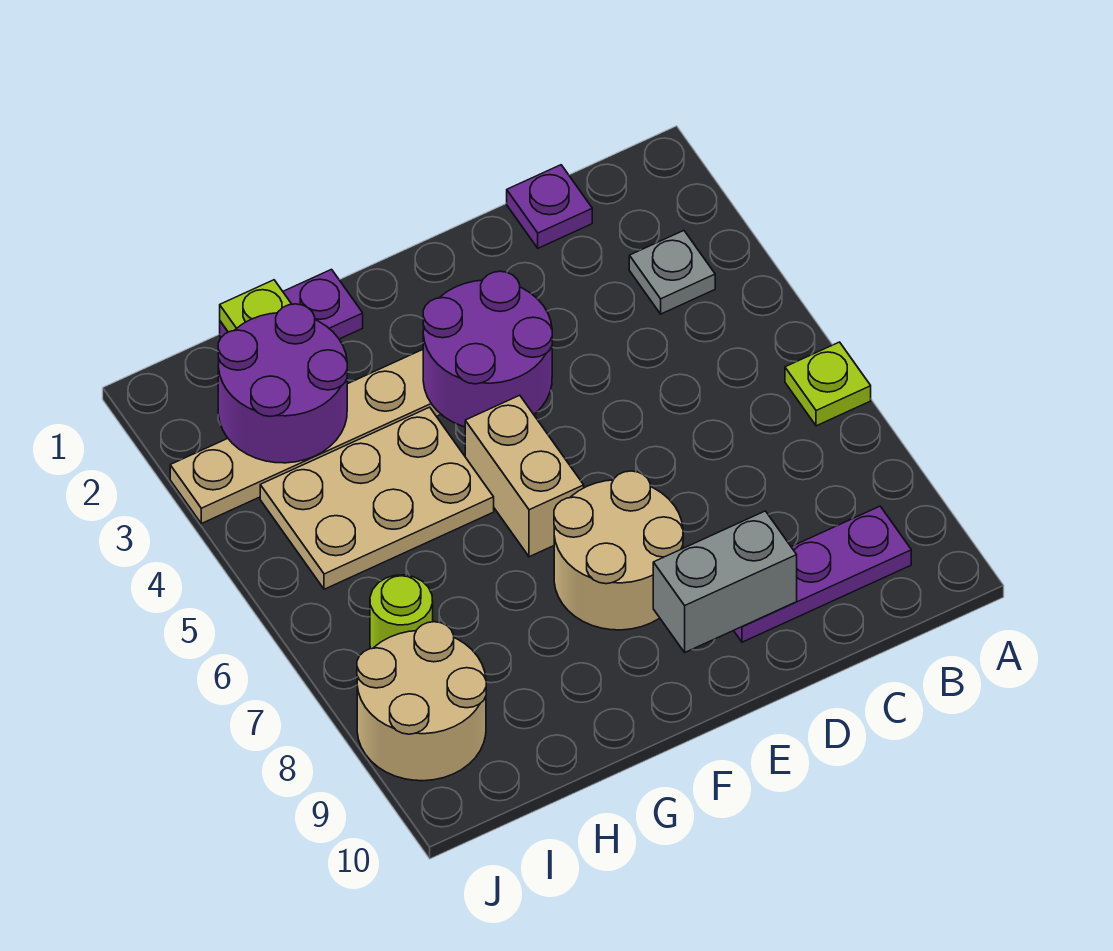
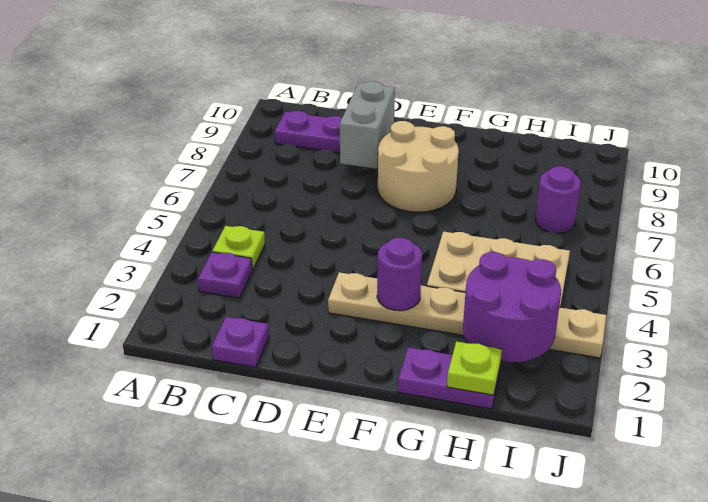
lime plate A6 level 1 -> lime plate B4 level 1
grey plate B3 level 1 -> purple plate B3 level 1
grey brick D9:E9 level 2 -> grey brick D8:D9 level 2
purple round brick E3:F4 level 2 -> purple round brick F3 level 2
tan brick F5:F6 level 1 -> none
lime round brick I7 level 1 -> purple round brick I7 level 1
tan round brick I8:J9 level 1 -> none

